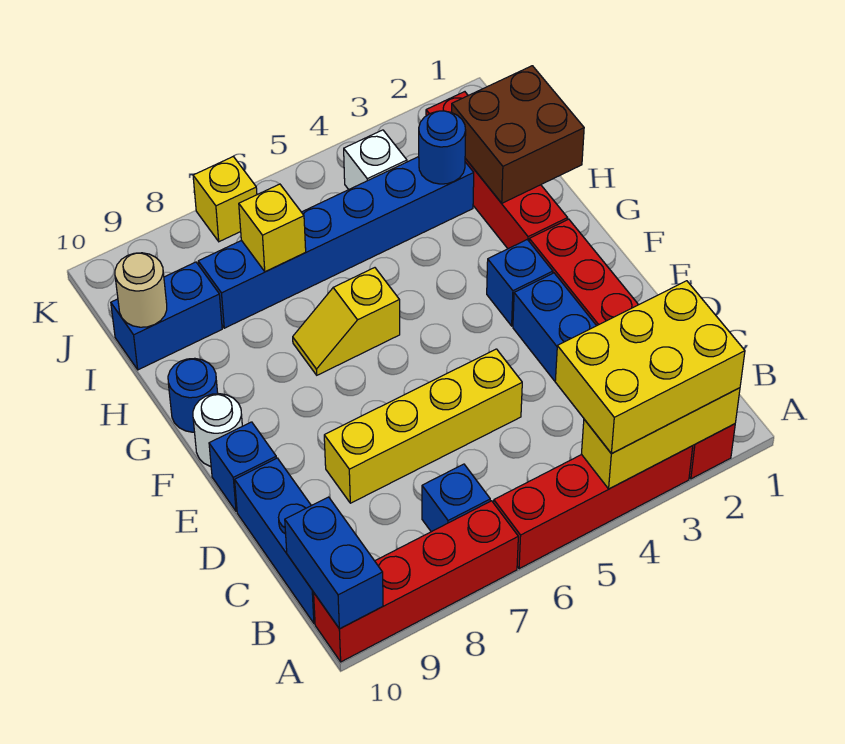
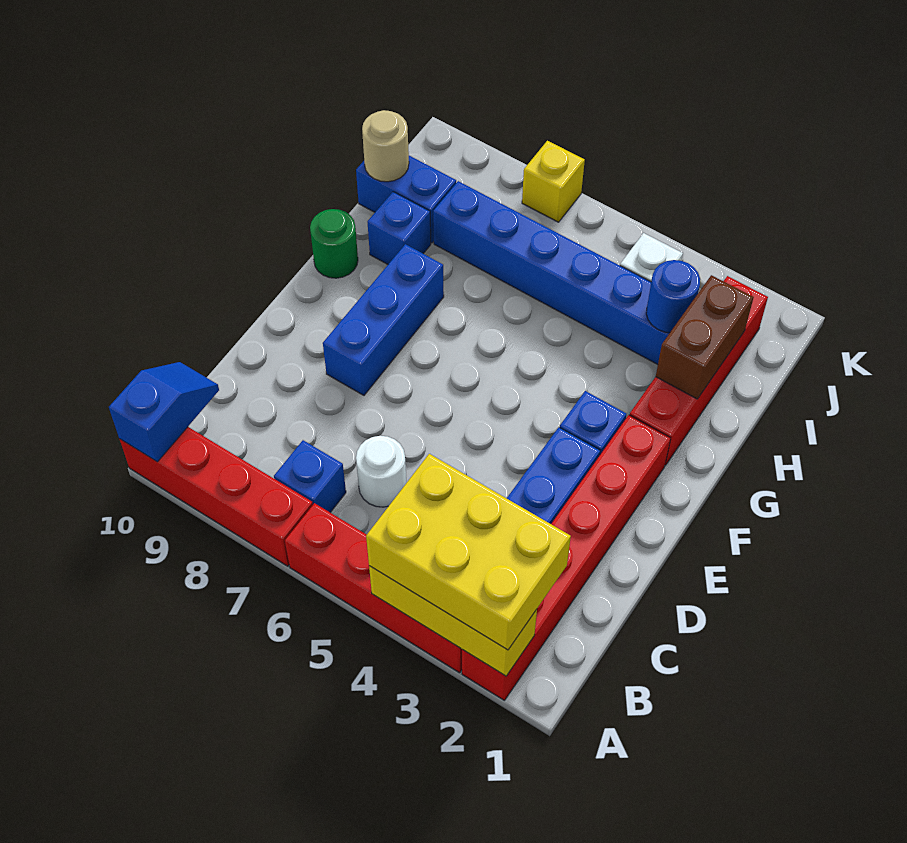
blue brick A10:B10 level 2 -> blue slope A10:B10 level 2 top A
blue brick B10:D10 level 1 -> blue brick E8:G8 level 1
yellow brick D5:D8 level 1 -> none
blue brick E10 level 1 -> blue brick H9 level 1
white round brick F10 level 1 -> white round brick C6 level 1
yellow slope G6:G7 level 1 top 6 -> none
blue round brick G10 level 1 -> green round brick G10 level 1
brown brick H1:I2 level 2 -> brown brick H2:I2 level 2
yellow brick I7 level 2 -> none

